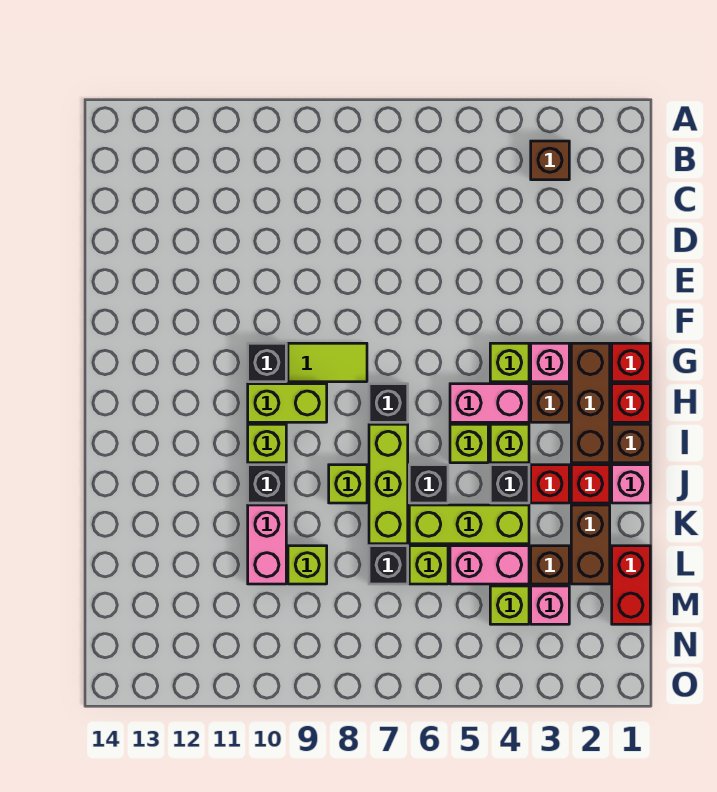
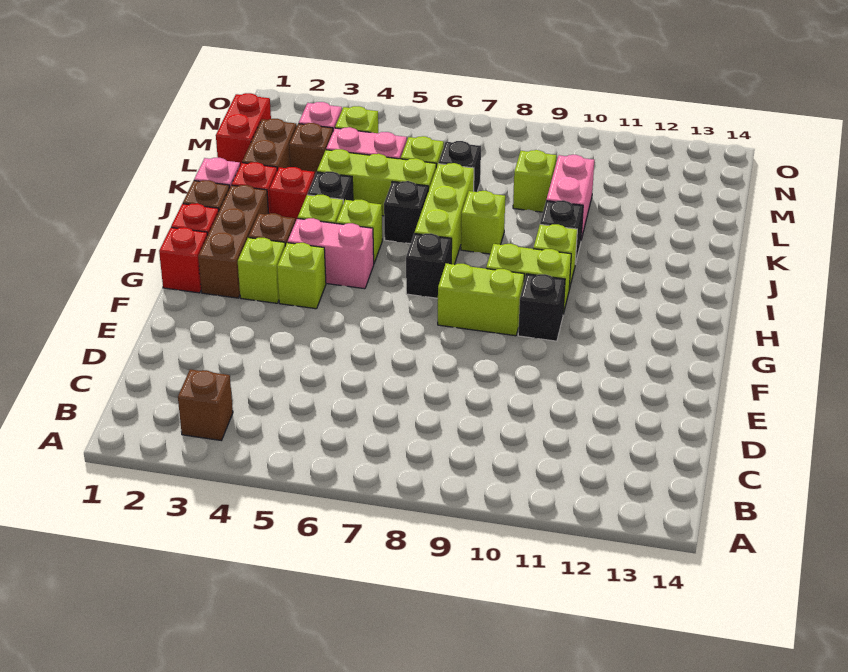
pink brick G3 level 1 -> lime brick G3 level 1
lime tile G8:G9 level 1 -> lime brick G8:G9 level 1

